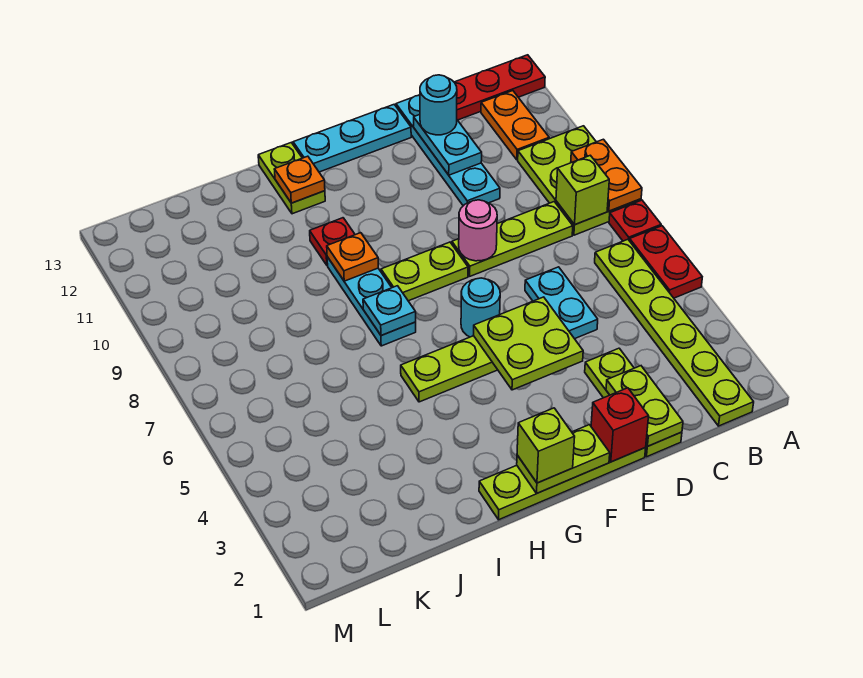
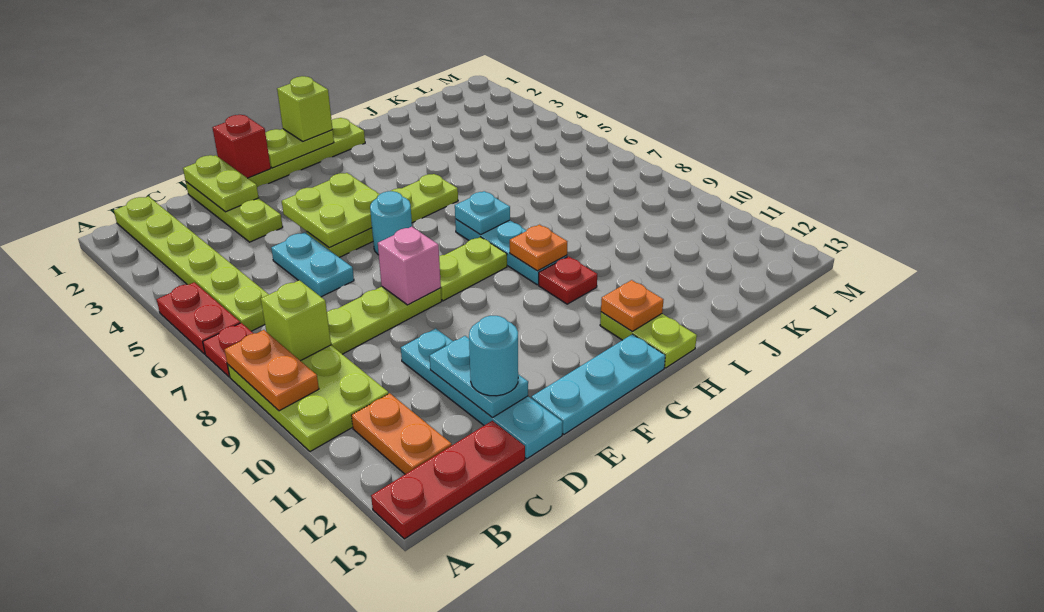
pink round brick E8 level 2 -> pink brick E8 level 2

